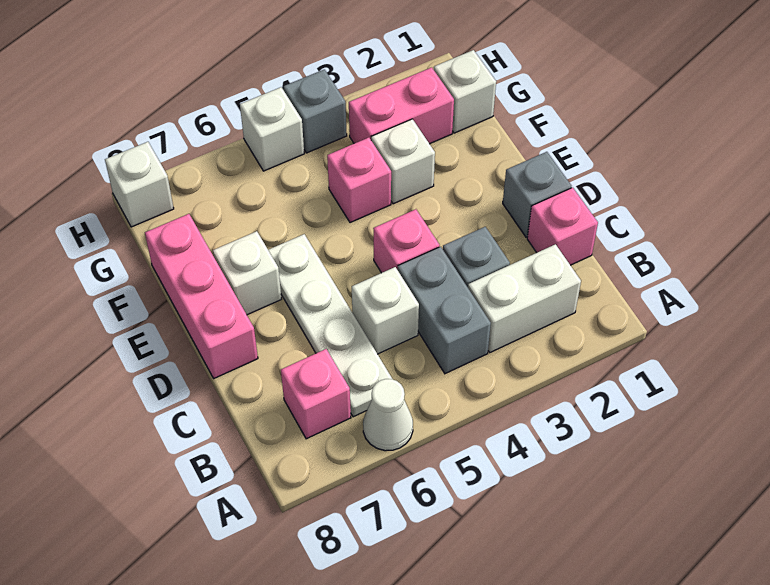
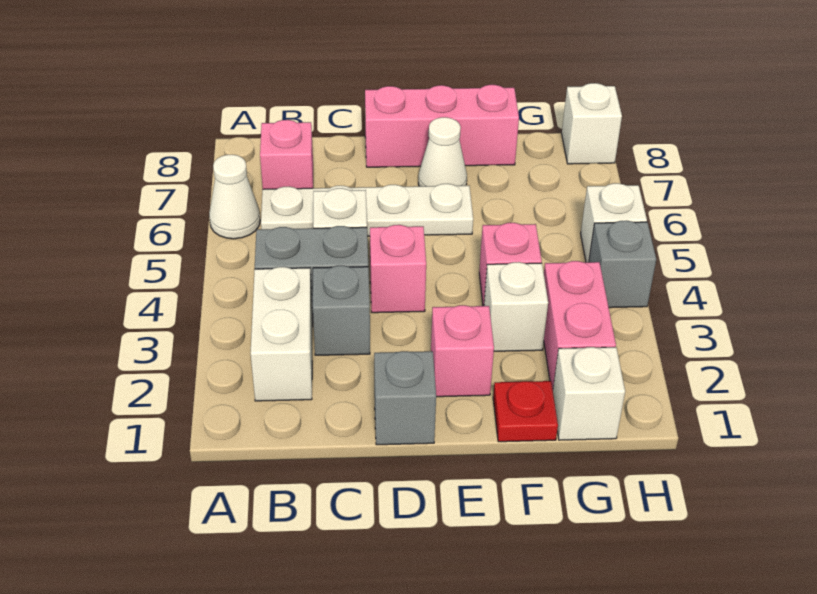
pink brick C1 level 1 -> pink brick E2 level 1
white brick E7 level 1 -> white cone E7 level 1
none -> red plate F1 level 1

